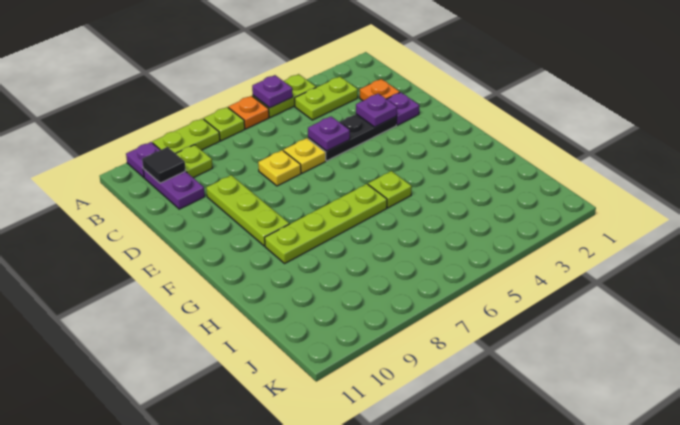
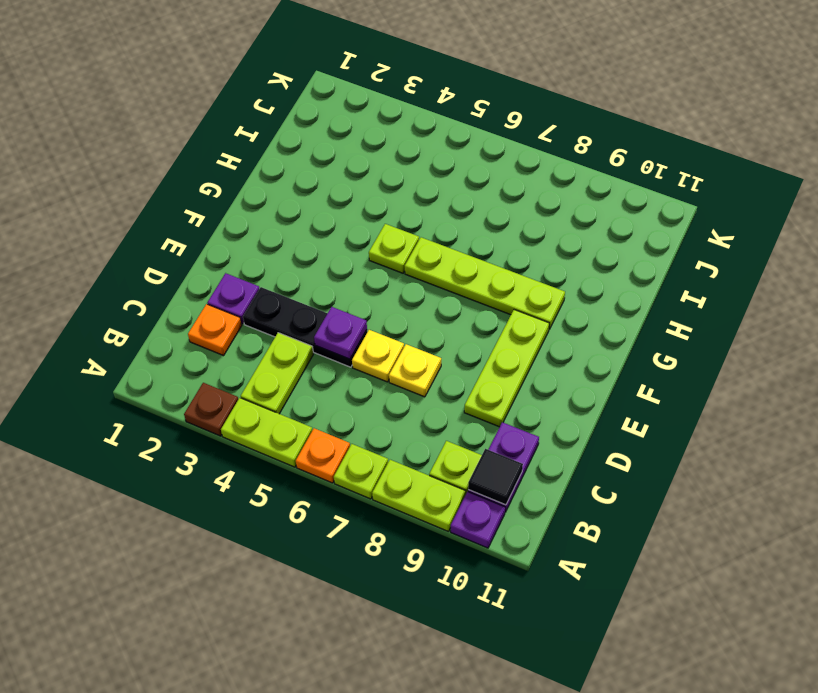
none -> brown plate A3 level 1
purple plate A5 level 2 -> none
lime plate B3:B4 level 1 -> lime plate B4:C4 level 1
purple plate D3 level 2 -> none

